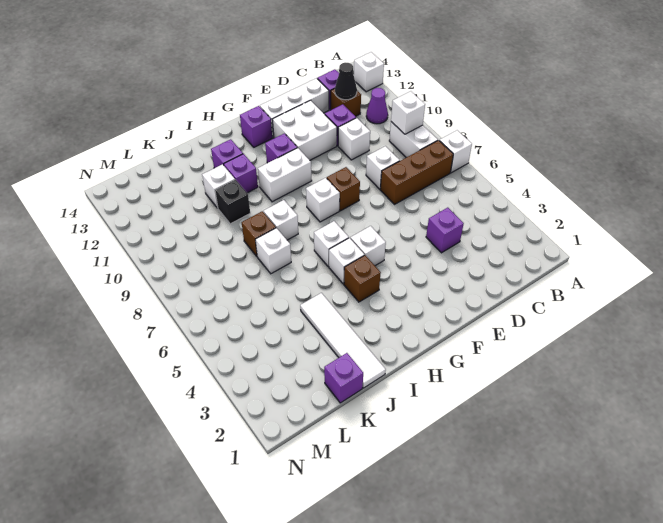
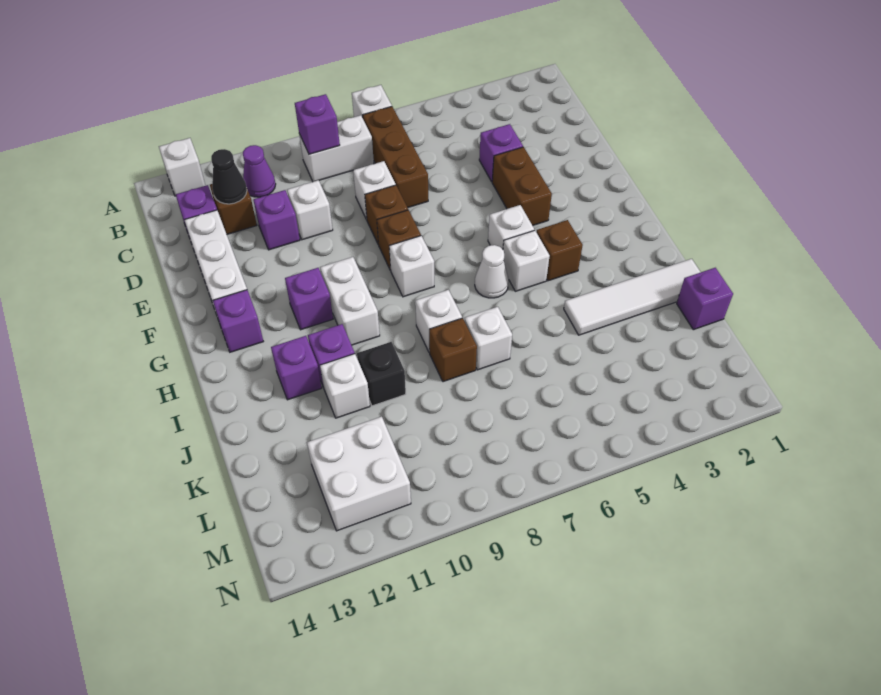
white brick B9 level 2 -> purple brick B9 level 2
none -> brown brick E4:F4 level 1
none -> brown brick E8 level 1
white brick E11:F12 level 1 -> white brick L11:M12 level 1
white brick H6 level 1 -> white cone H6 level 1

